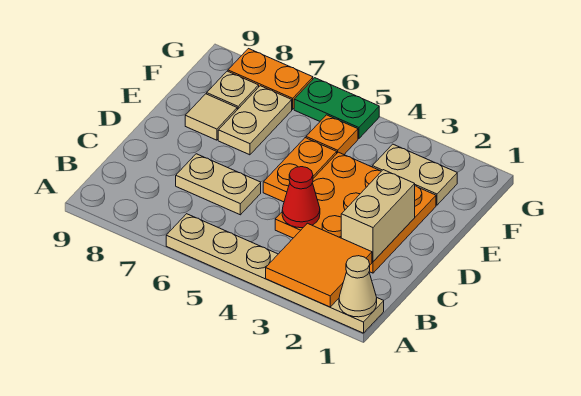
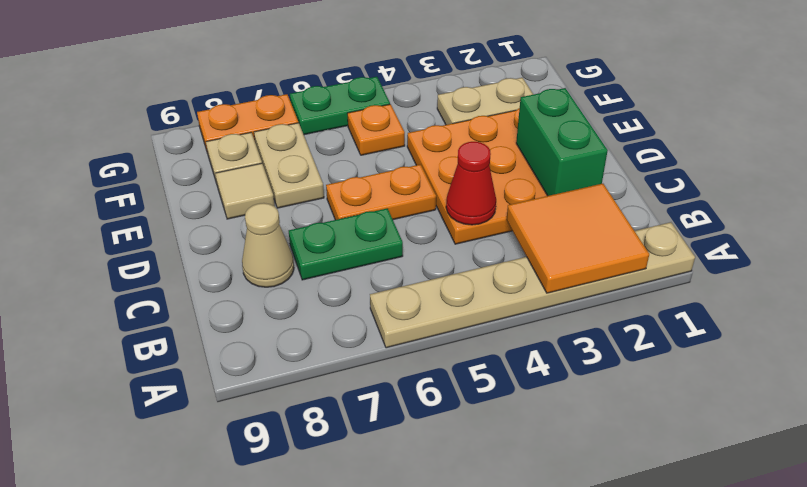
tan cone A1 level 2 -> tan cone C8 level 1
tan brick C2:D2 level 2 -> green brick C2:D2 level 2
tan plate C6:C7 level 1 -> green plate C6:C7 level 1
orange plate D5:E5 level 1 -> orange plate D5:D6 level 1

